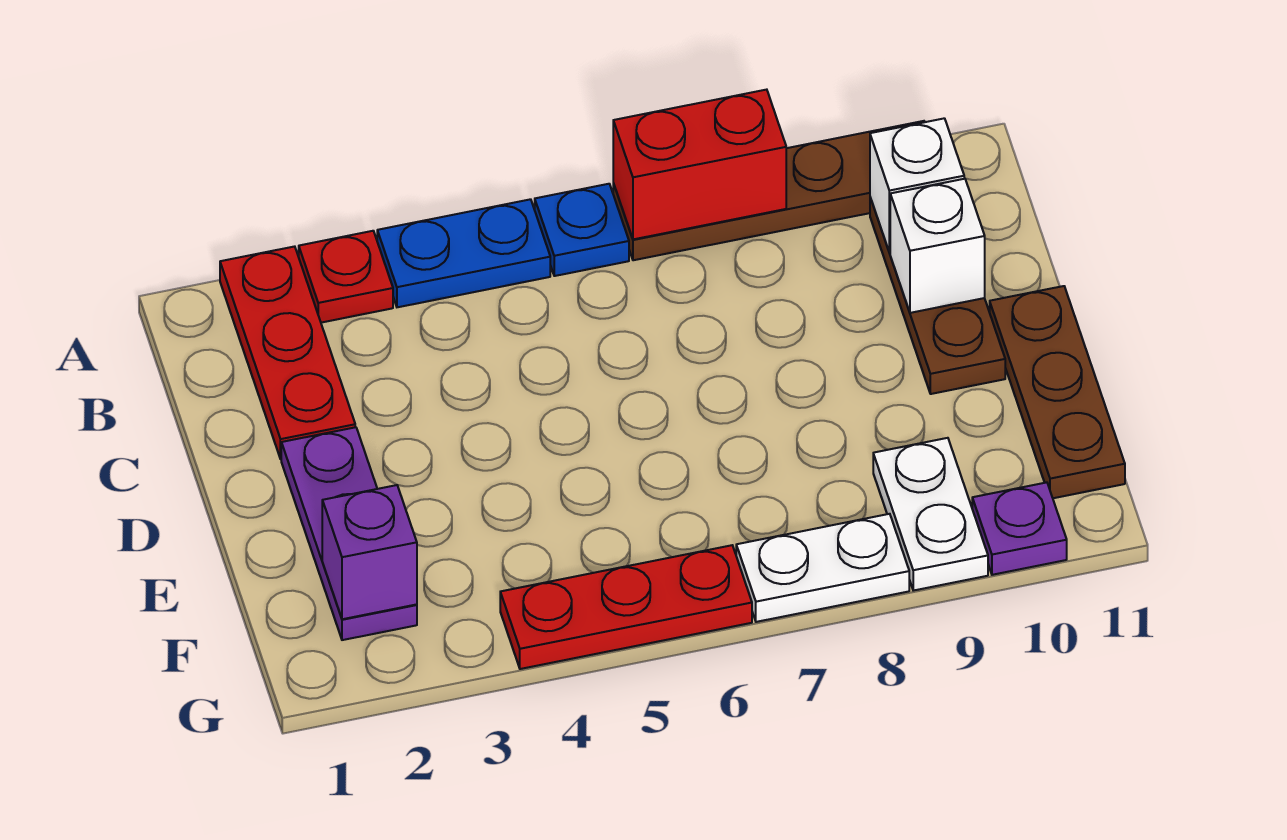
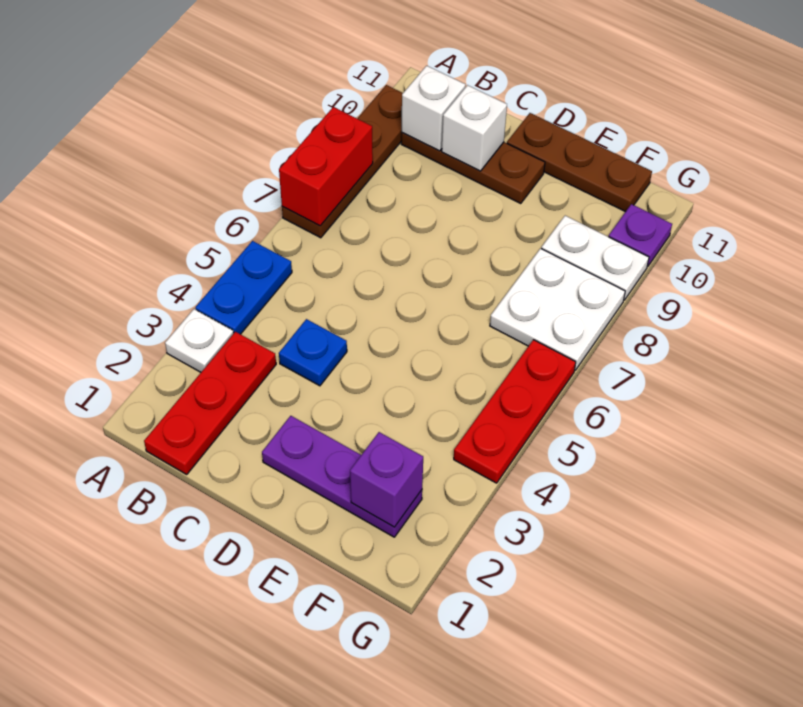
red plate A2:C2 level 1 -> red plate B1:B3 level 1
red plate A3 level 1 -> white plate A3 level 1
blue plate A6 level 1 -> blue plate C4 level 1
white plate G7:G8 level 1 -> white plate F7:G8 level 1

